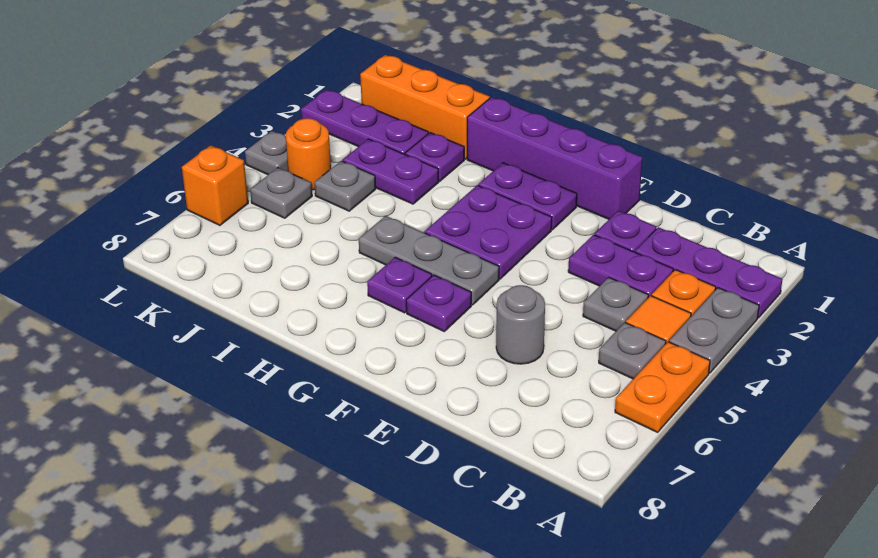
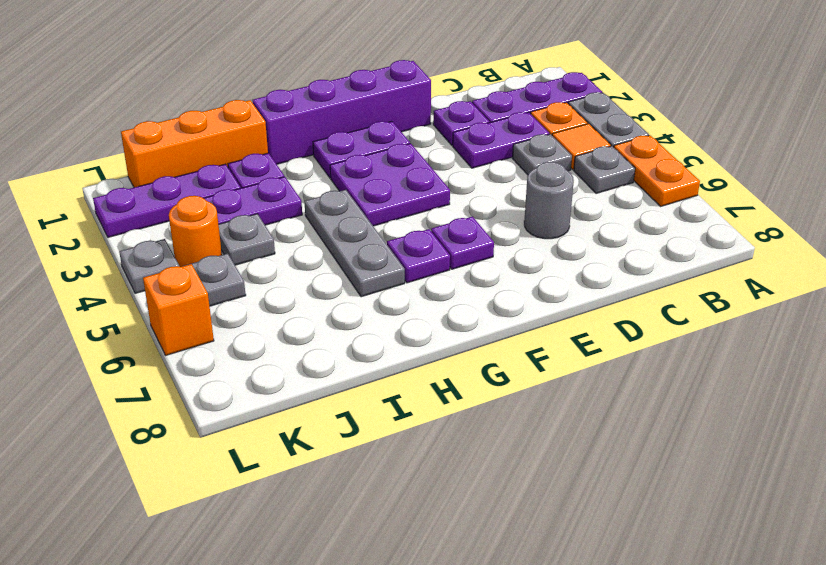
grey plate F5:H5 level 1 -> grey plate H4:H6 level 1

